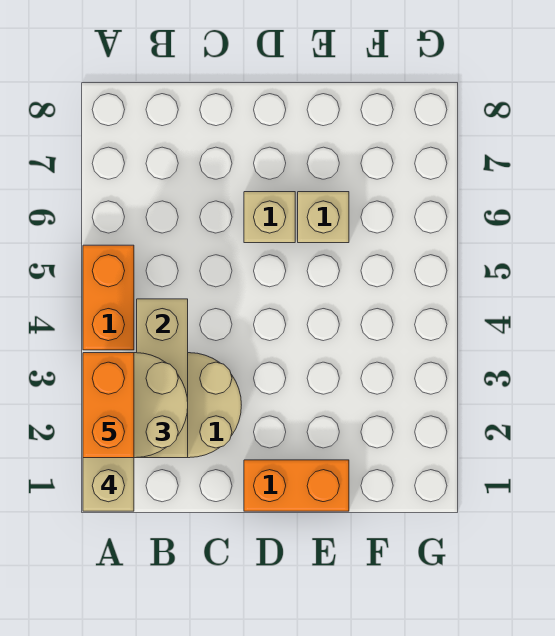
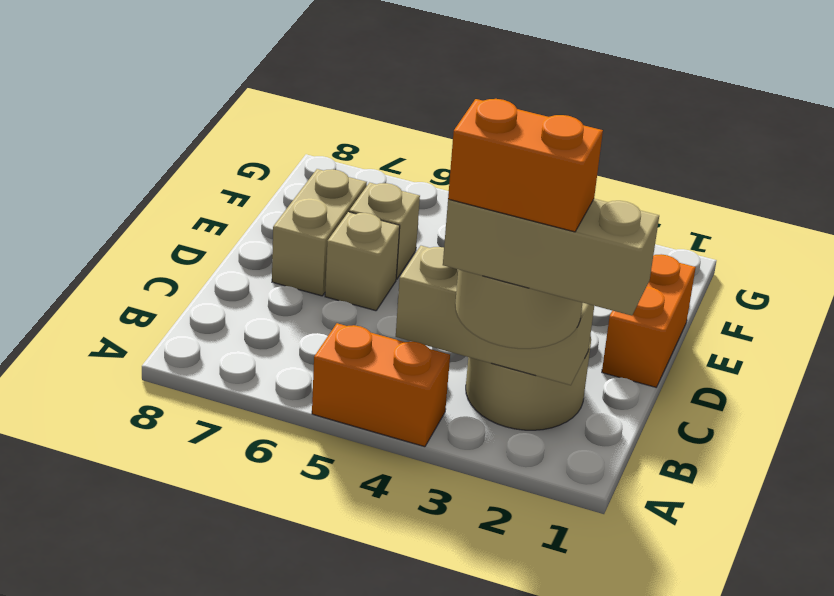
none -> tan brick D7:E7 level 1

